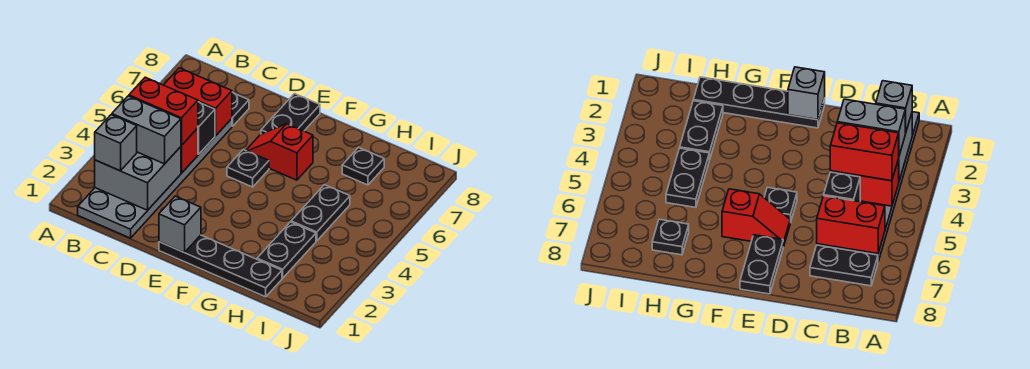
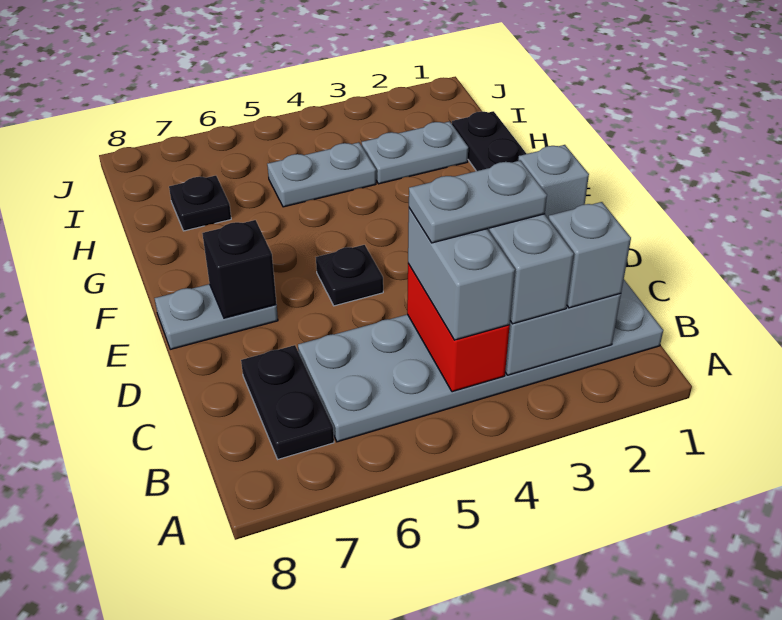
red brick B4:C4 level 3 -> grey brick B4:C4 level 3
red brick B6:C6 level 2 -> none
none -> grey plate C3:C4 level 4
black brick C5 level 2 -> black brick E7 level 2
red slope E6:F6 level 1 top F -> none
black plate E7:E8 level 1 -> grey plate E7:E8 level 1
black plate H2:H3 level 1 -> grey plate H2:H3 level 1
black plate H4:H5 level 1 -> grey plate H4:H5 level 1

